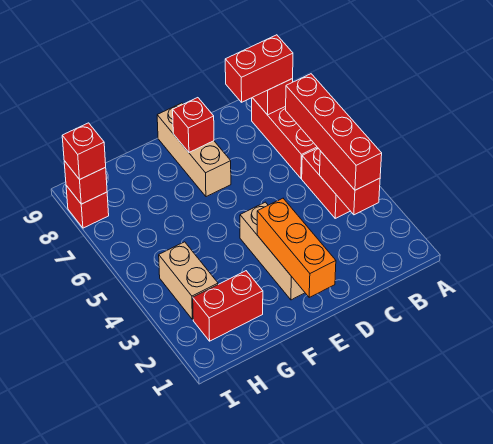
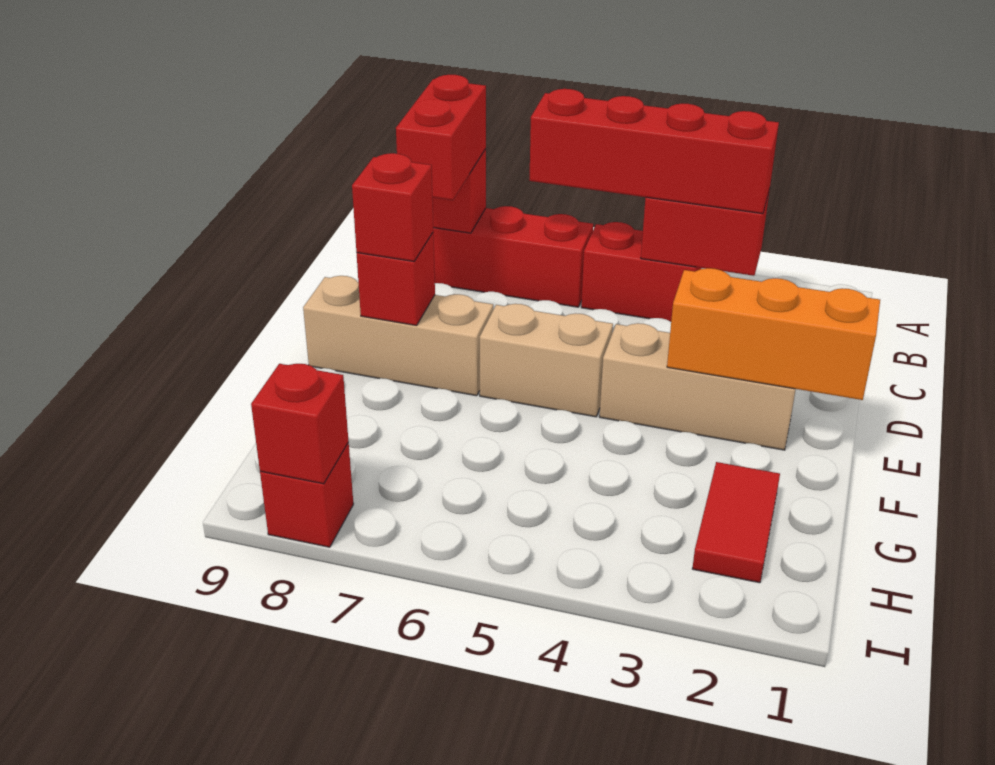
red brick G2:H2 level 1 -> red tile G2:H2 level 1
tan brick H3:H4 level 1 -> tan brick E5:E6 level 1
red brick I8 level 3 -> red brick E8 level 3

